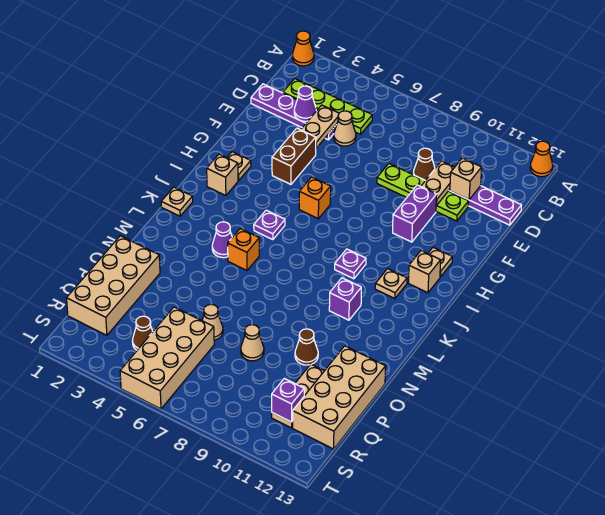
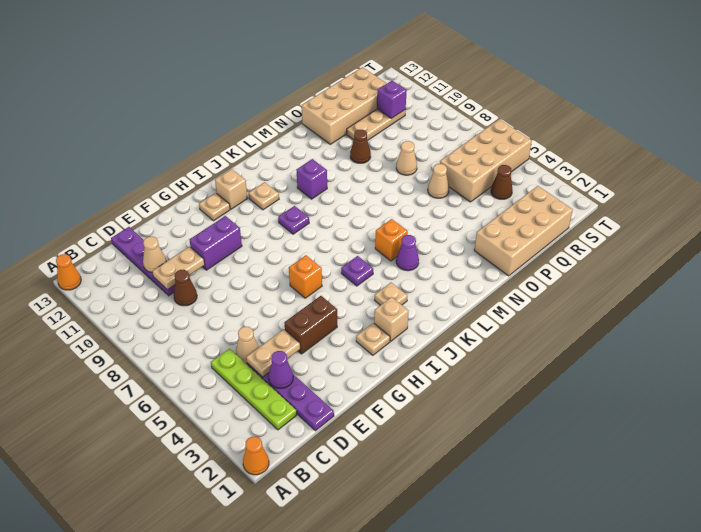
tan brick D11 level 2 -> tan cone D11 level 2
lime plate E8:E11 level 1 -> none
tan plate K1 level 1 -> tan plate J3 level 1

